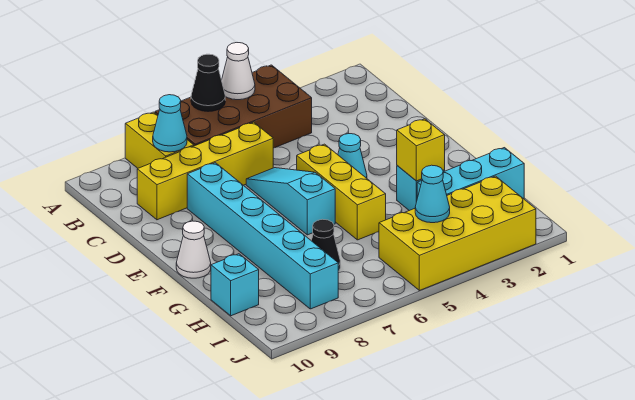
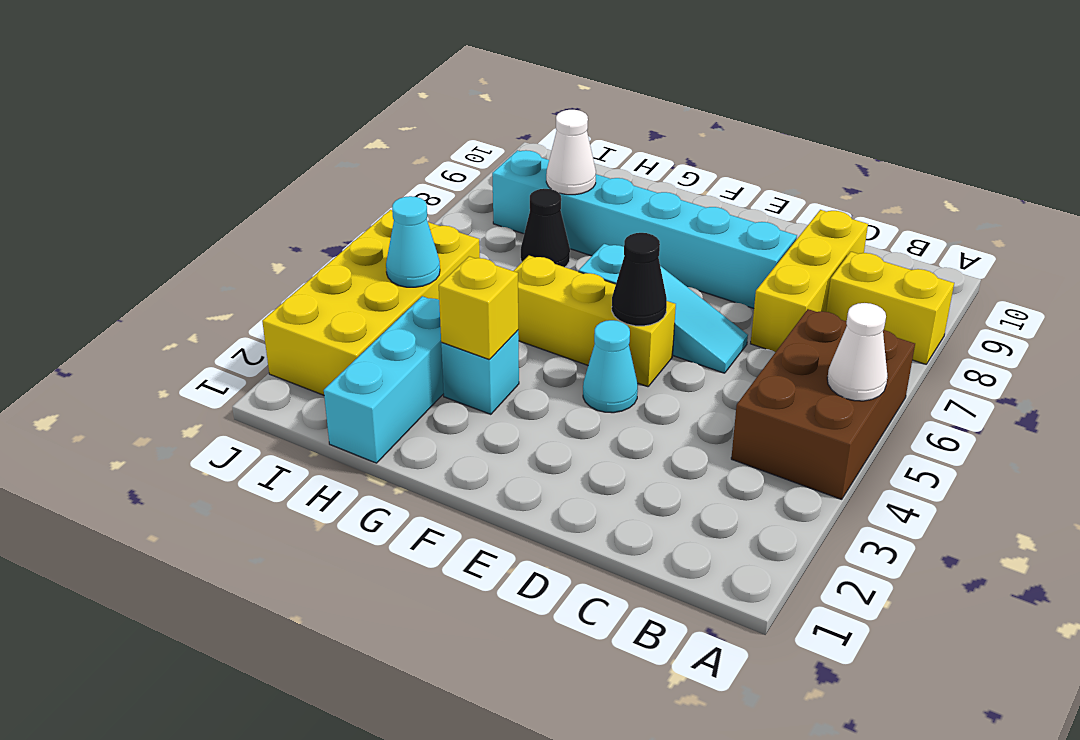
brown brick A4:B7 level 1 -> brown brick A4:B6 level 1
black cone A6 level 2 -> black cone E5 level 2
cyan cone B8 level 2 -> none
yellow brick C6:C9 level 1 -> yellow brick C7:C9 level 1
white cone F10 level 1 -> white cone H8 level 2
cyan brick H10 level 1 -> none

